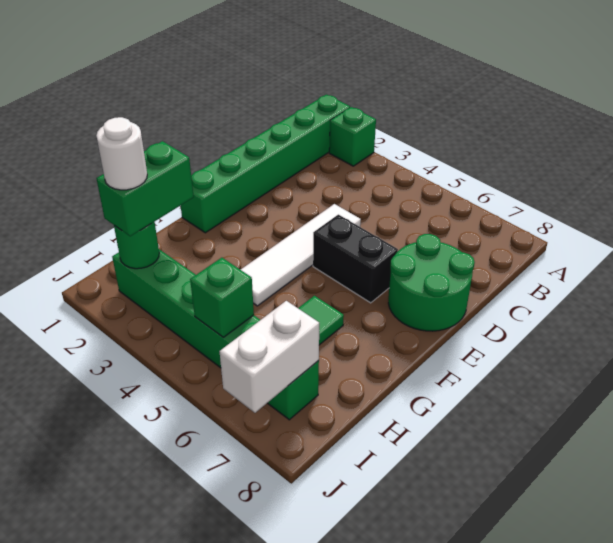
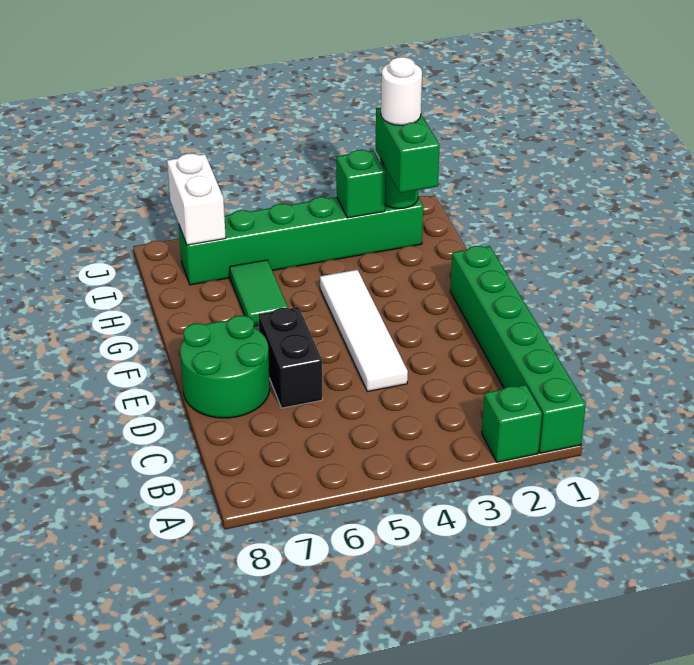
black brick E5:E6 level 1 -> black brick D6:E6 level 1
green brick I5 level 2 -> green brick I3 level 2

